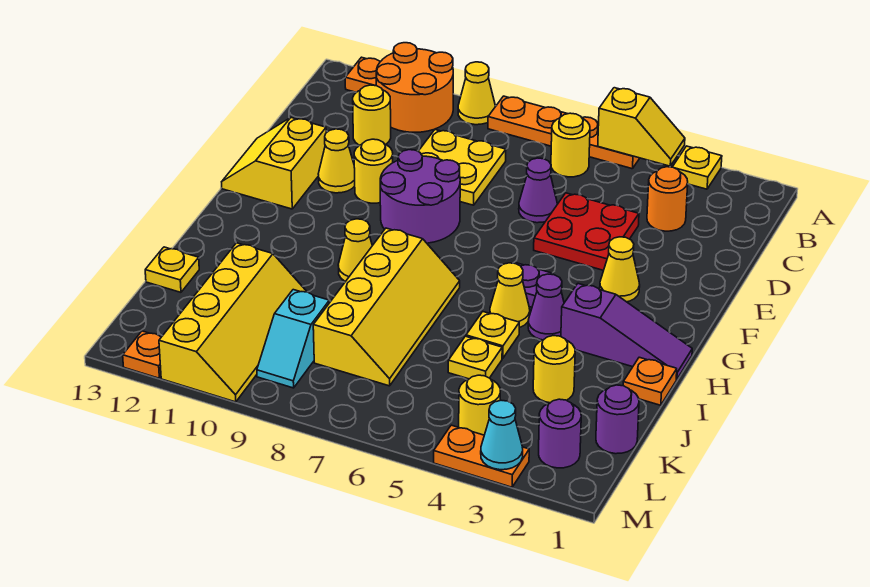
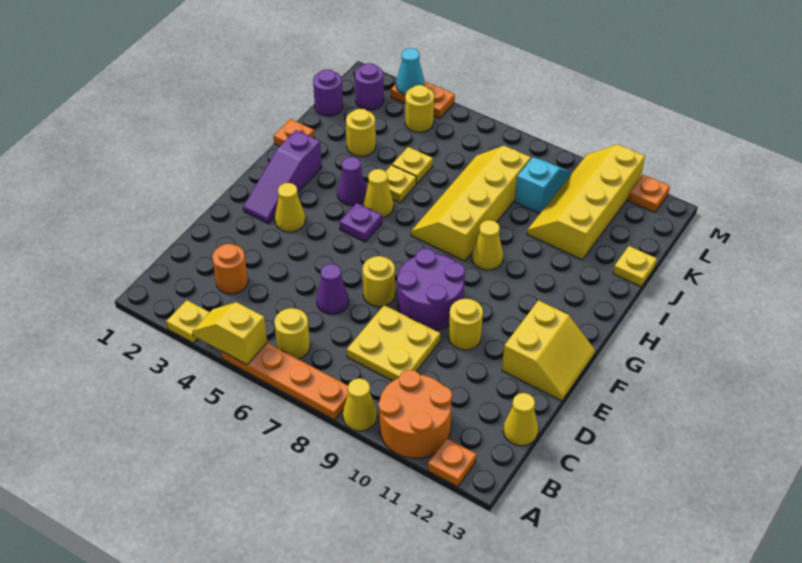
yellow round brick C11 level 1 -> yellow round brick E7 level 1
red plate D4:E5 level 1 -> none
yellow cone E11 level 1 -> yellow cone C13 level 1
purple slope H1:H3 level 1 top 3 -> purple slope F2:H2 level 1 top H

